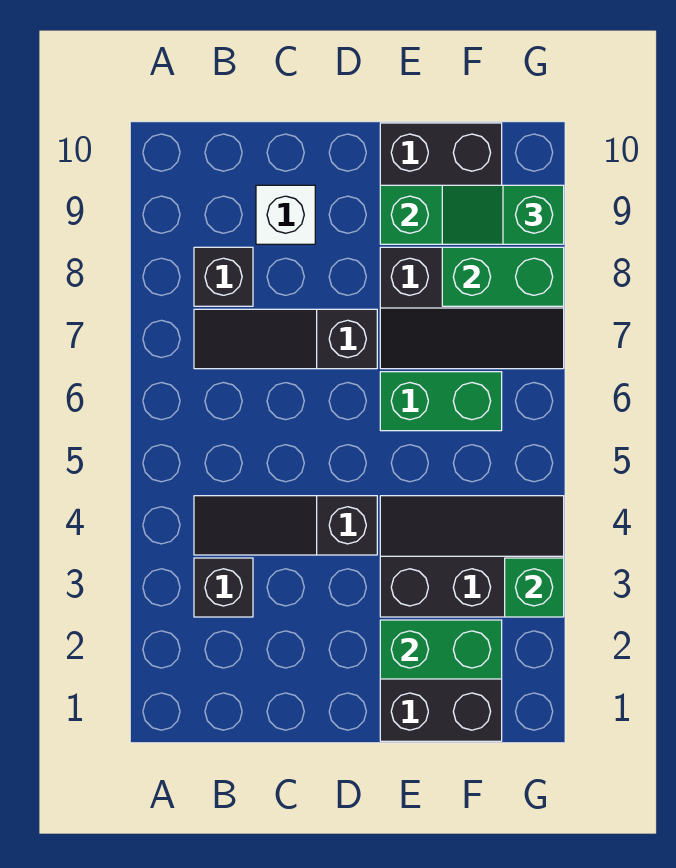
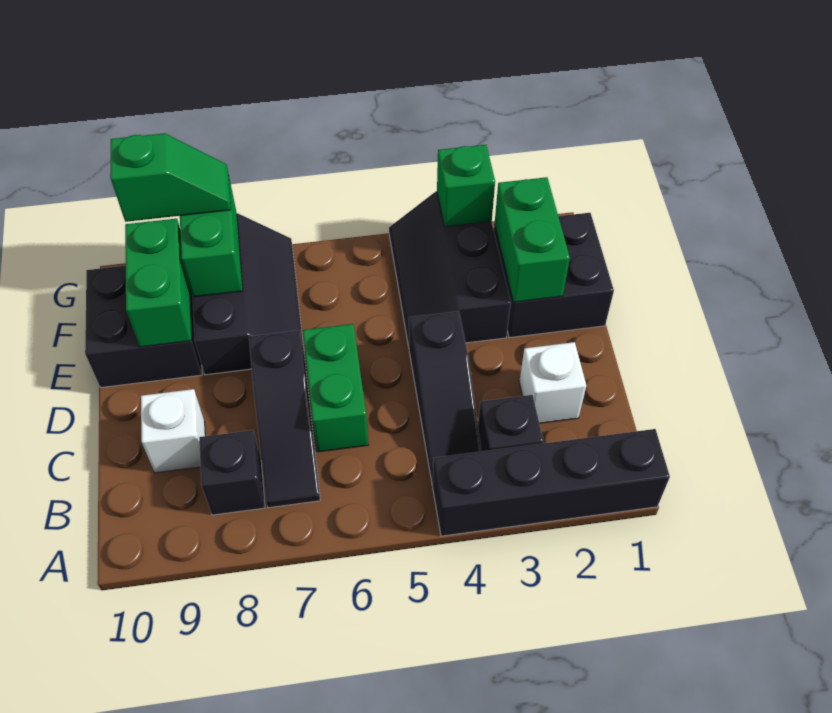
none -> black brick A1:A4 level 1
none -> white brick C2 level 1
green brick E6:F6 level 1 -> green brick C6:D6 level 1
green slope F9:G9 level 3 top G -> green slope G8:G9 level 3 top 9

